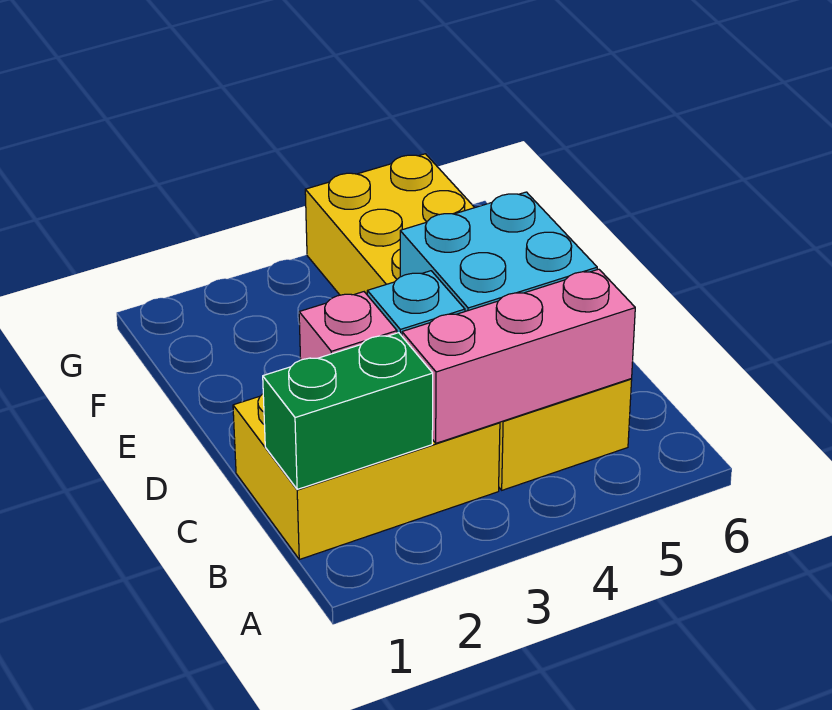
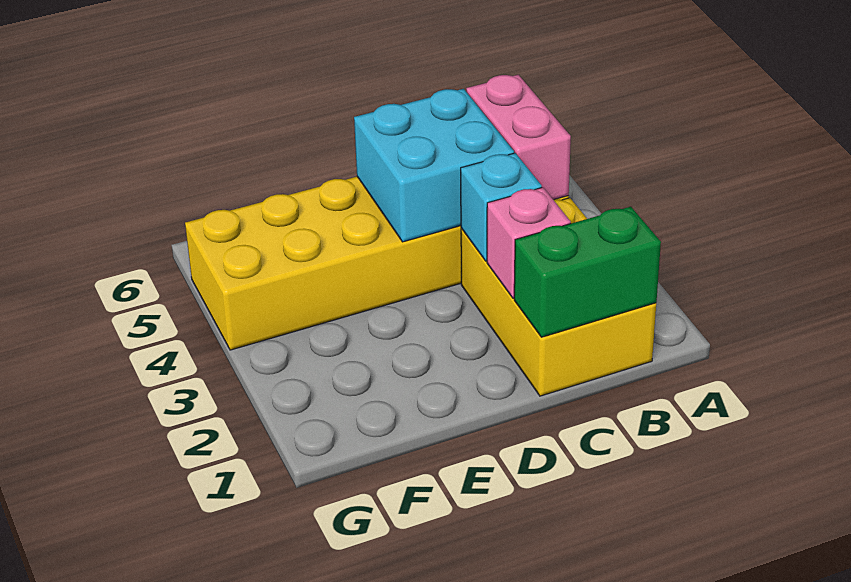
green brick B1:B2 level 2 -> green brick B1:C1 level 2
pink brick B3:B5 level 2 -> pink brick B4:B5 level 2

